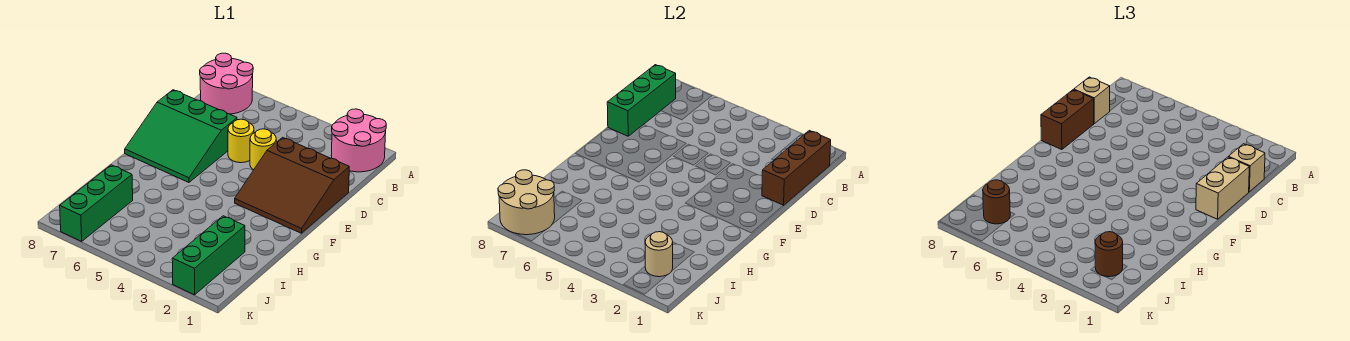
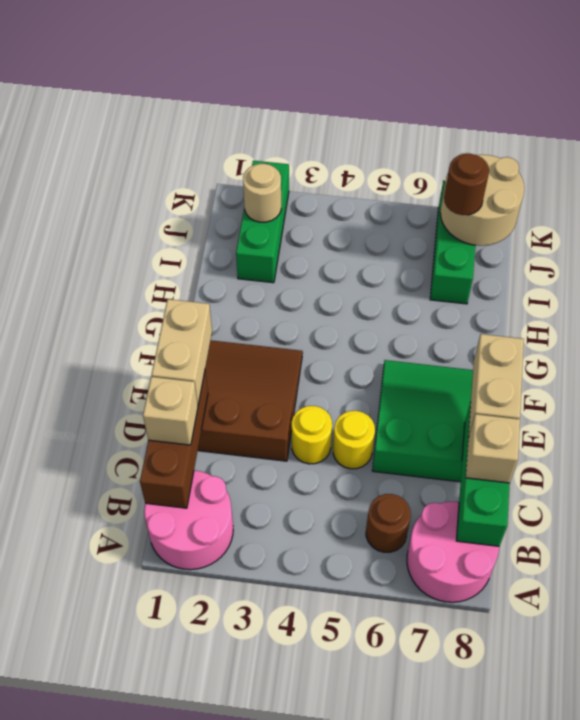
brown brick D8:E8 level 3 -> tan brick D8:E8 level 3
brown round brick J2 level 3 -> brown round brick B6 level 1

